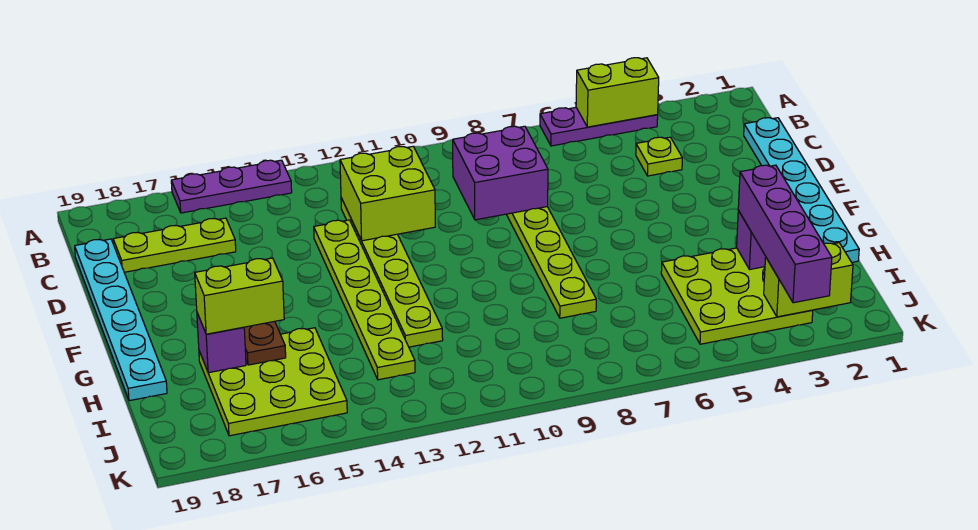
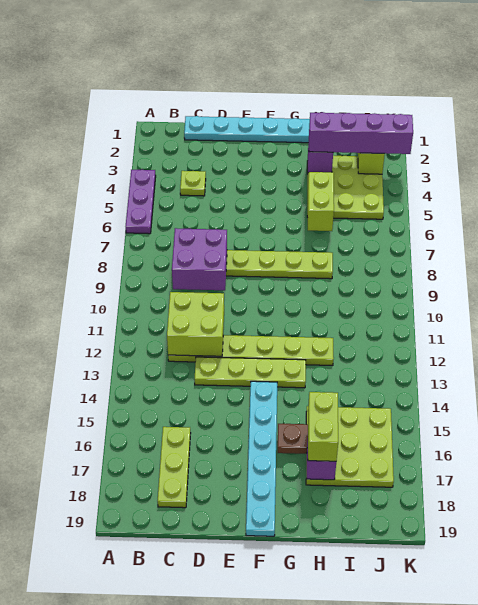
lime brick A4:A5 level 2 -> lime brick H5:H6 level 2
purple plate A14:A16 level 1 -> none
cyan plate C19:H19 level 1 -> cyan plate F14:F19 level 1
lime plate D13:I13 level 1 -> lime plate D13:G13 level 1

